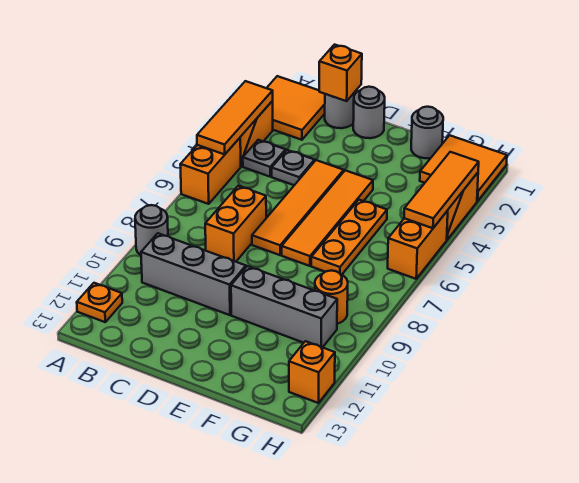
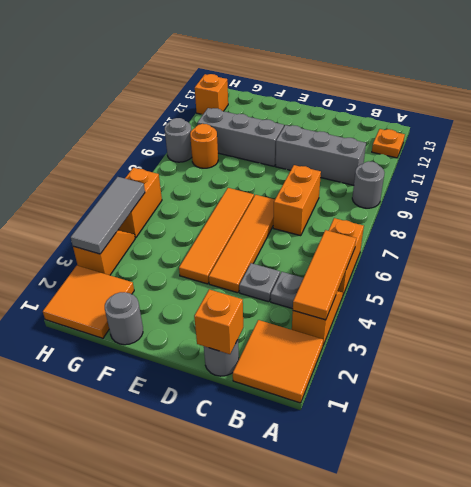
grey round brick D1 level 1 -> grey round brick H9 level 1
orange plate F5:F7 level 1 -> none
orange tile H3:H5 level 2 -> grey tile H3:H5 level 2

